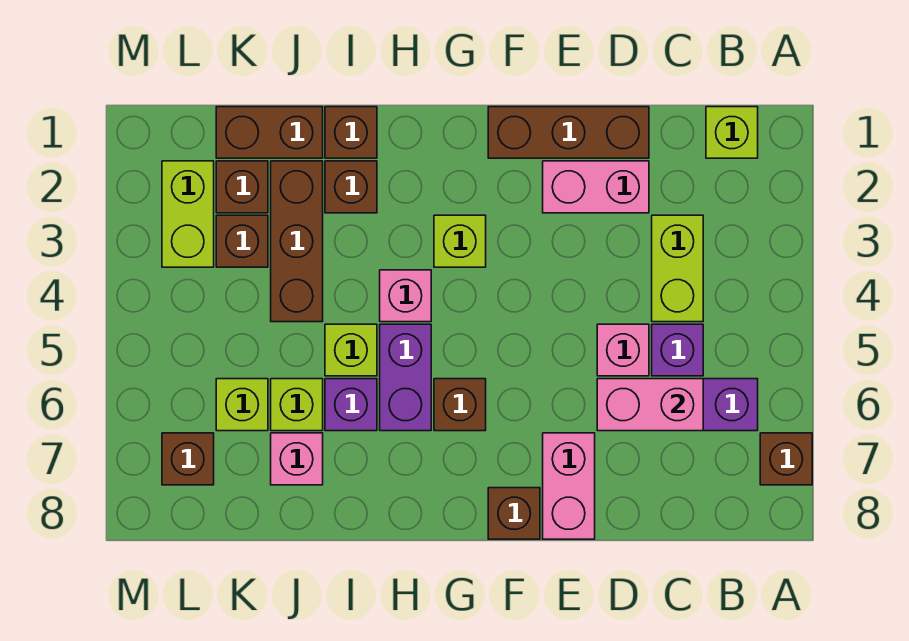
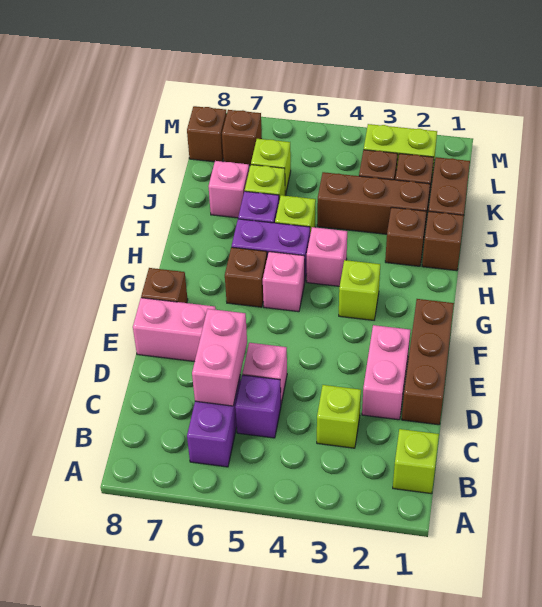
brown brick A7 level 1 -> brown brick L8 level 1
lime brick C3:C4 level 1 -> lime brick C3 level 1
none -> pink brick G5 level 1

